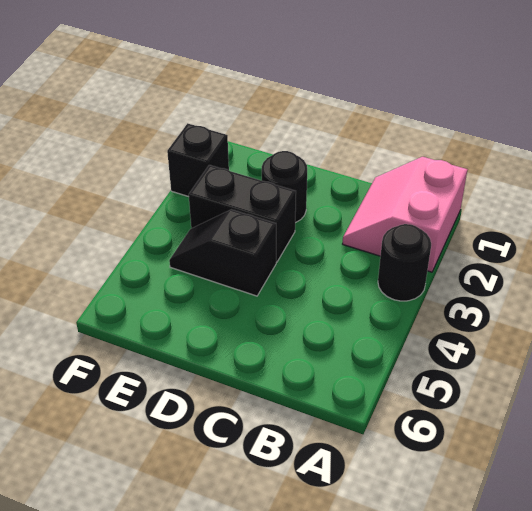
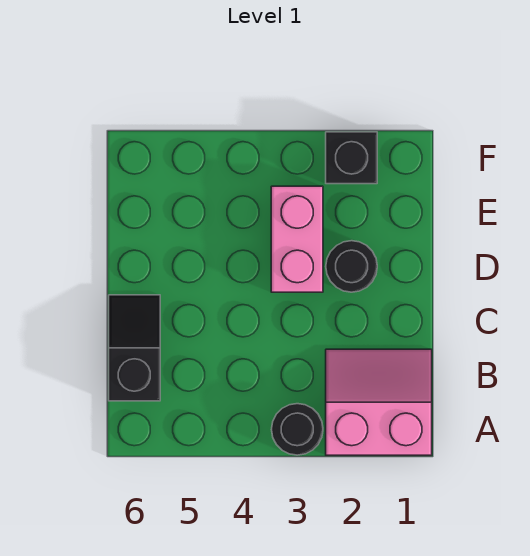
black brick D3:E3 level 1 -> pink brick D3:E3 level 1
black slope D4:E4 level 1 top D -> black slope B6:C6 level 1 top B

